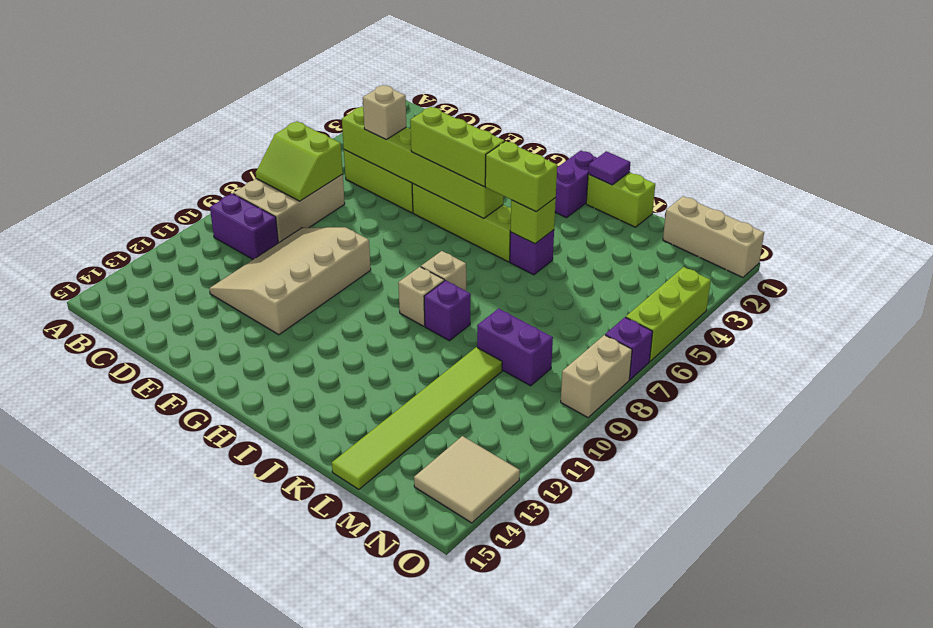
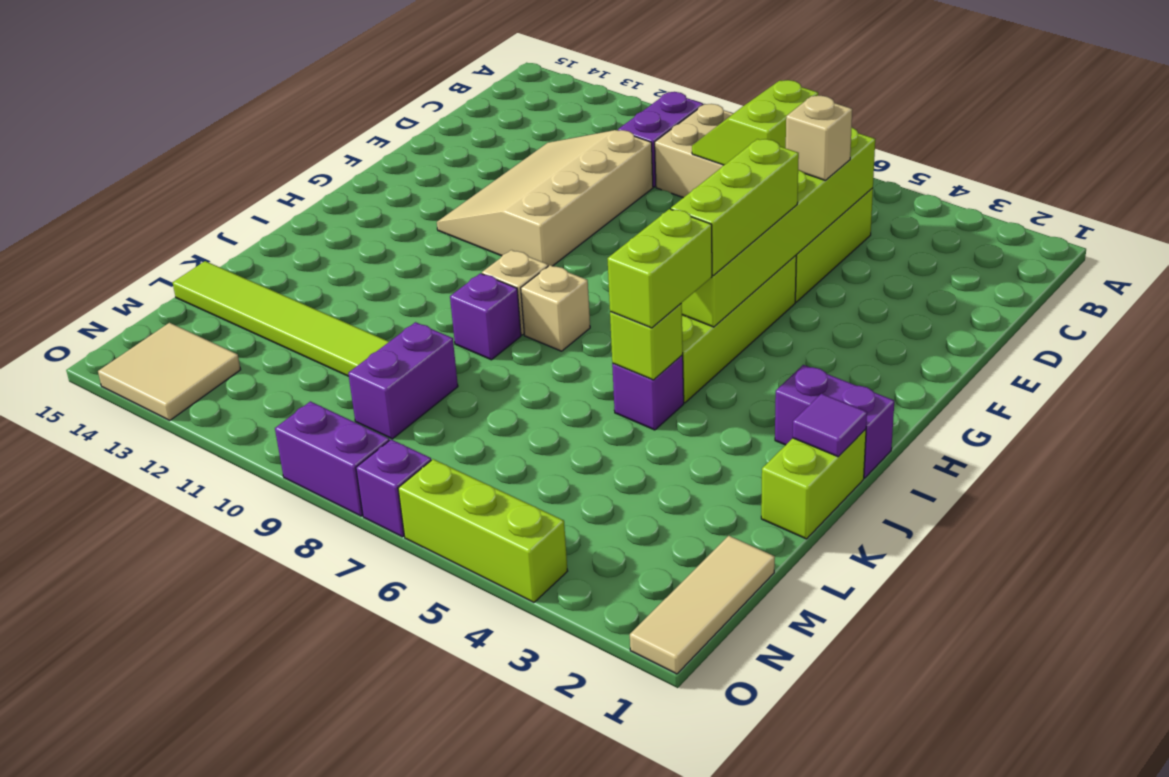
tan slope D9:F12 level 1 top F -> tan slope D10:G12 level 1 top 10
tan brick M1:O1 level 1 -> tan tile M1:O1 level 1
tan brick O8:O9 level 1 -> purple brick O8:O9 level 1

